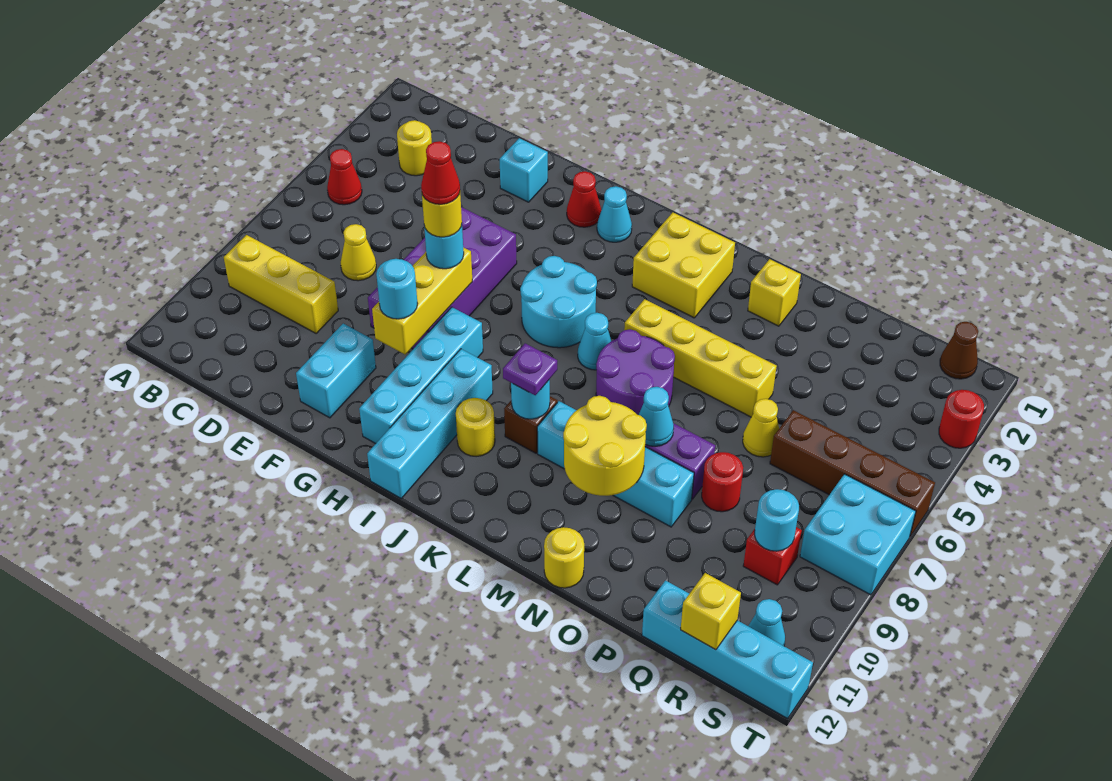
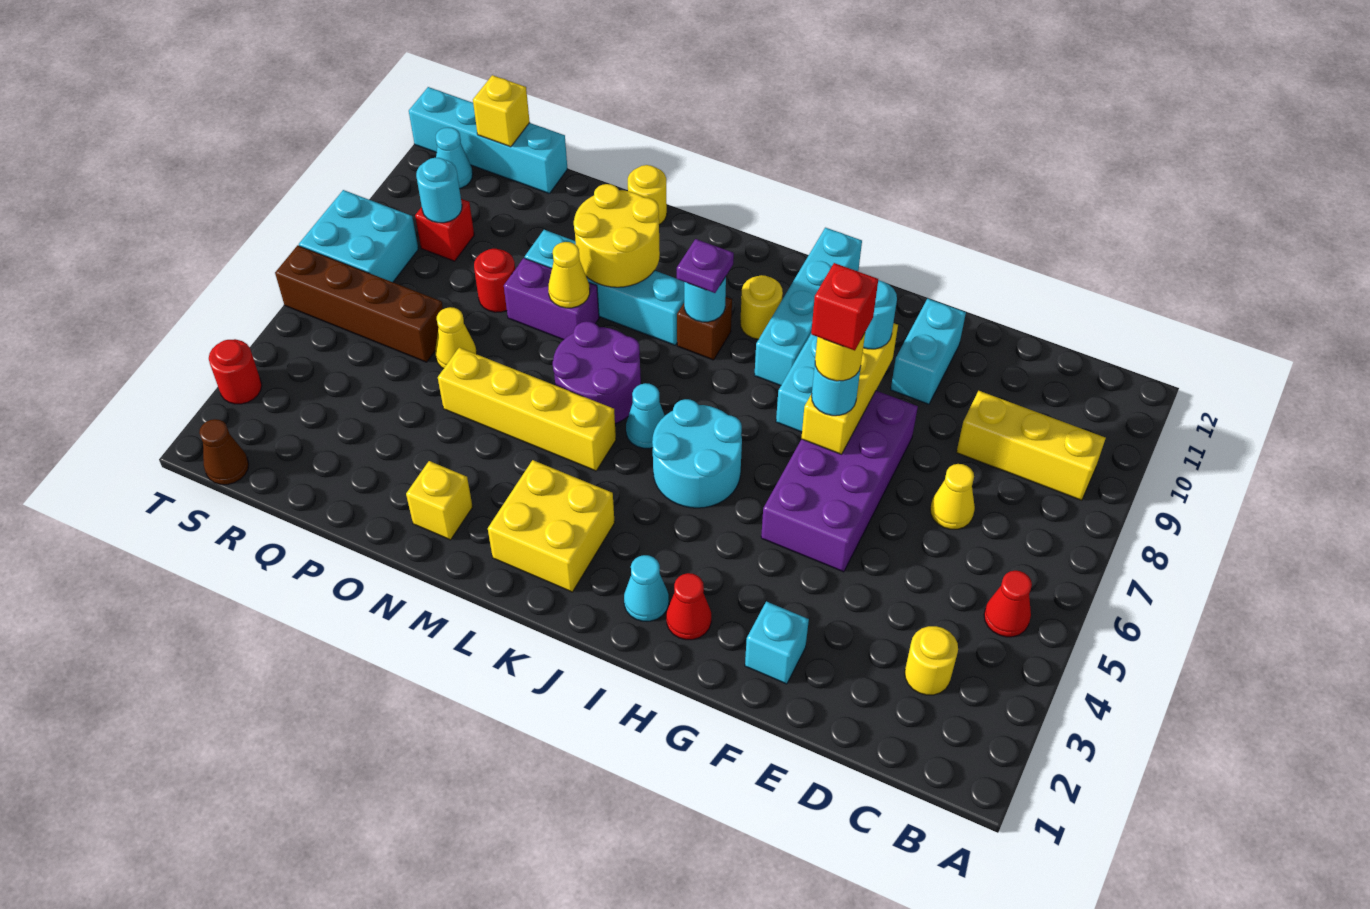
red cone G7 level 5 -> red brick G7 level 5
cyan cone N8 level 2 -> yellow cone N8 level 2

